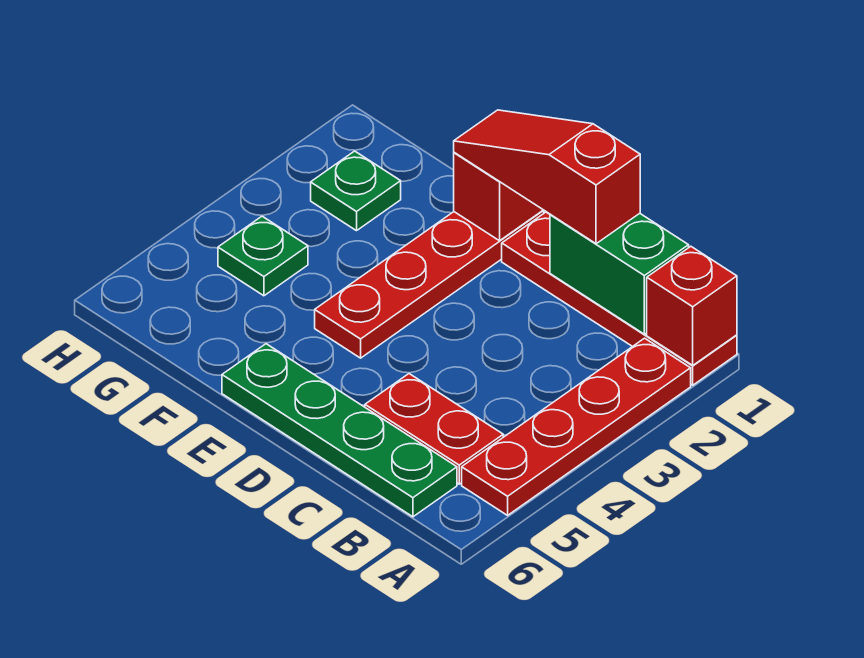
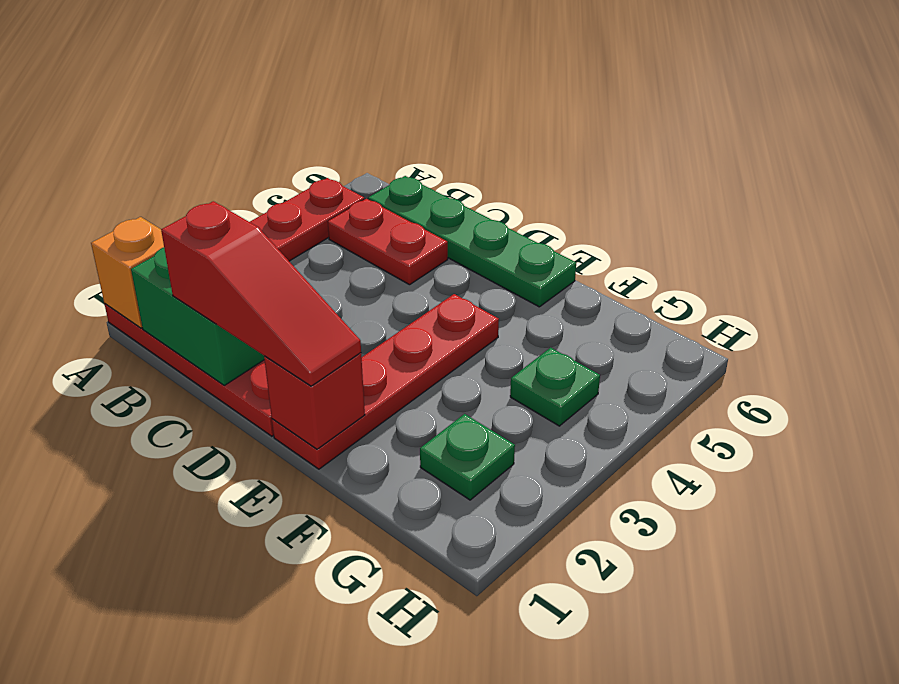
red brick A1 level 2 -> orange brick A1 level 2

